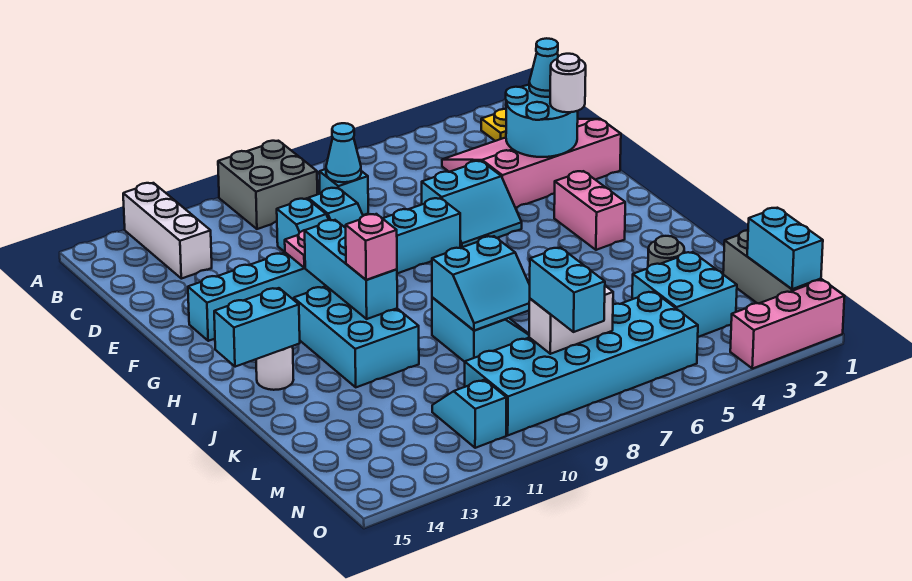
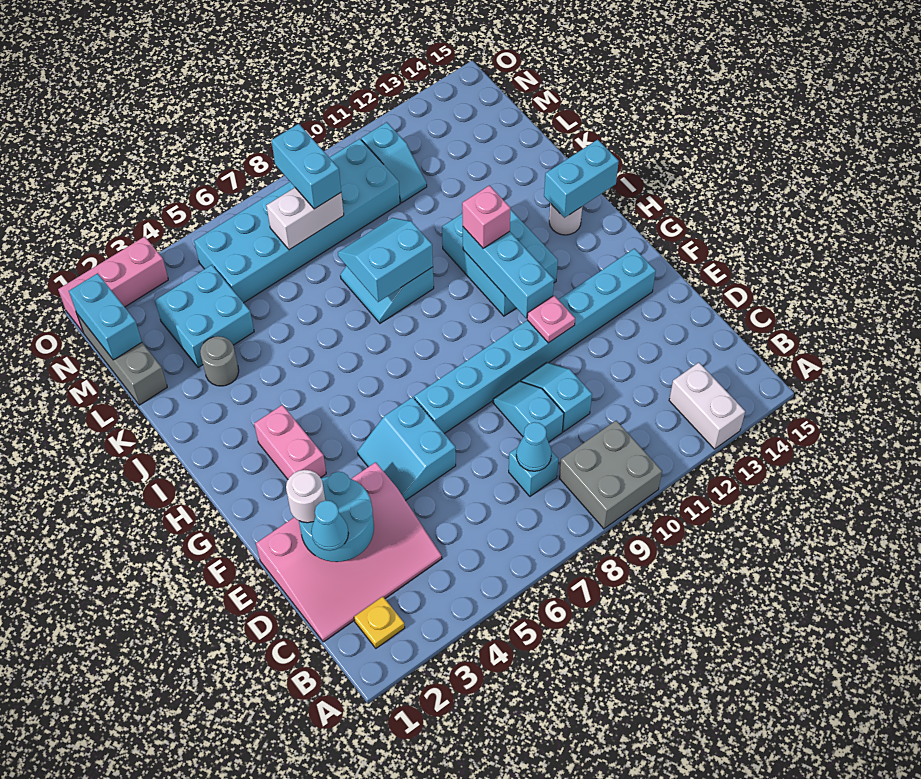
white brick A13:C13 level 1 -> white brick A13:B13 level 1
cyan slope E5:F6 level 1 top E -> cyan slope E5:F6 level 1 top 6

